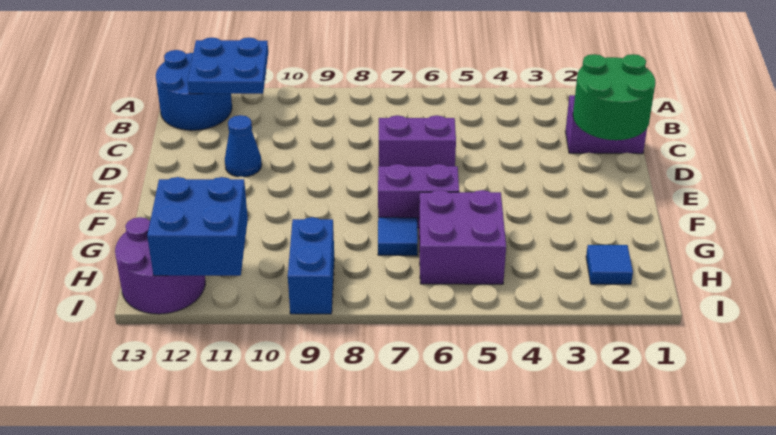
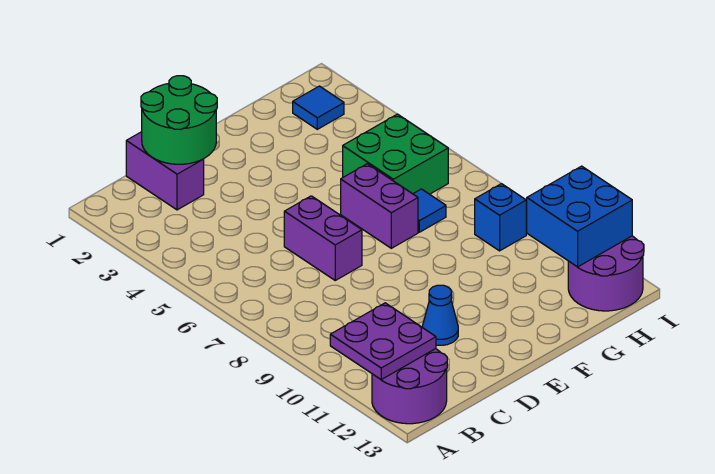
blue plate A11:B12 level 2 -> purple plate A11:B12 level 2
blue round brick A12:B13 level 1 -> purple round brick A12:B13 level 1
purple brick G5:H6 level 1 -> green brick G5:H6 level 1
blue brick H9:I9 level 1 -> blue brick H9 level 1

